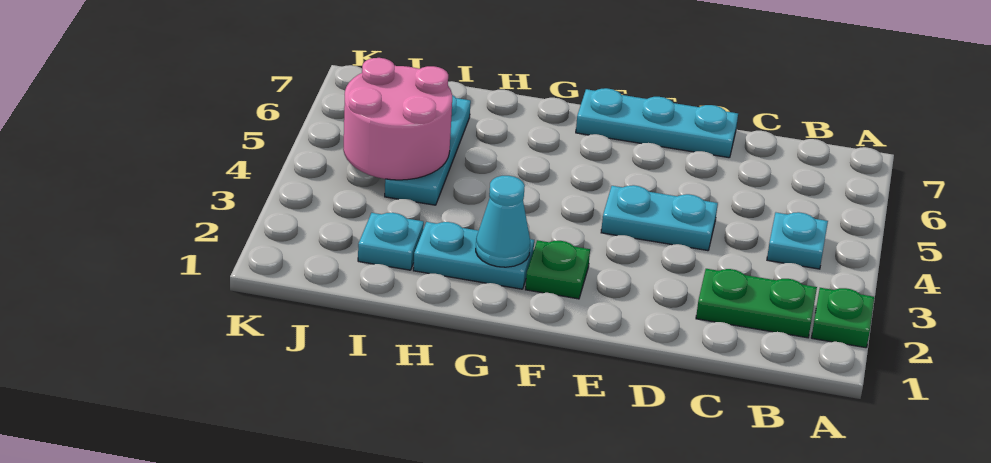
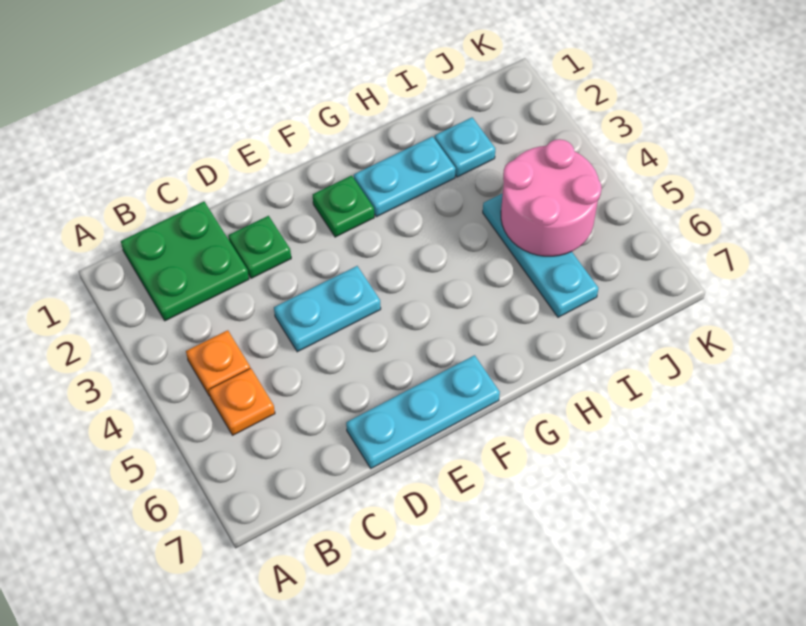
green plate A2 level 1 -> green plate D2 level 1
green plate B2:C2 level 1 -> green plate B1:C2 level 1
cyan plate B4 level 1 -> orange plate B4 level 1
none -> orange plate B5 level 1
cyan cone G2 level 2 -> none

